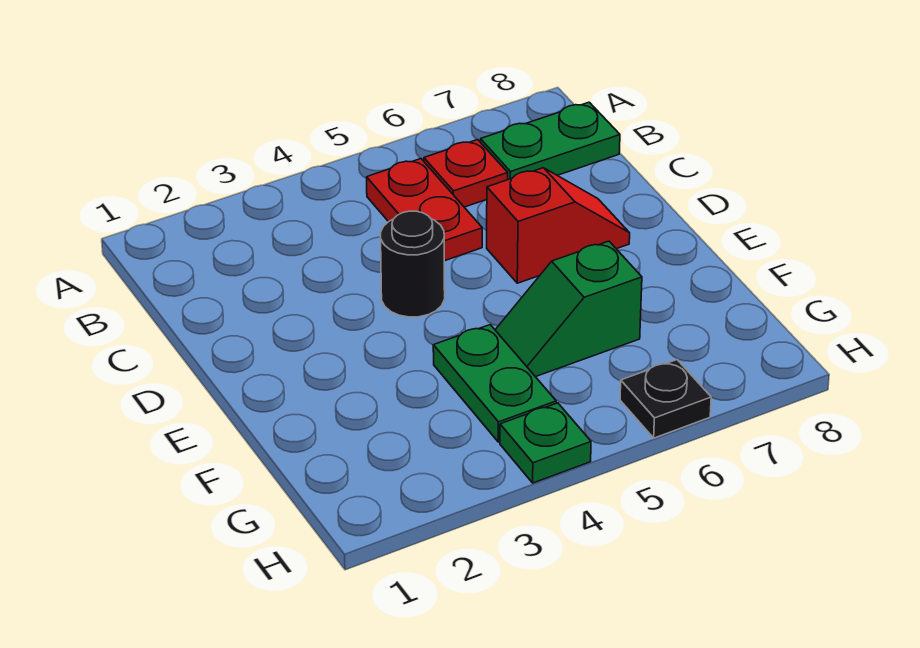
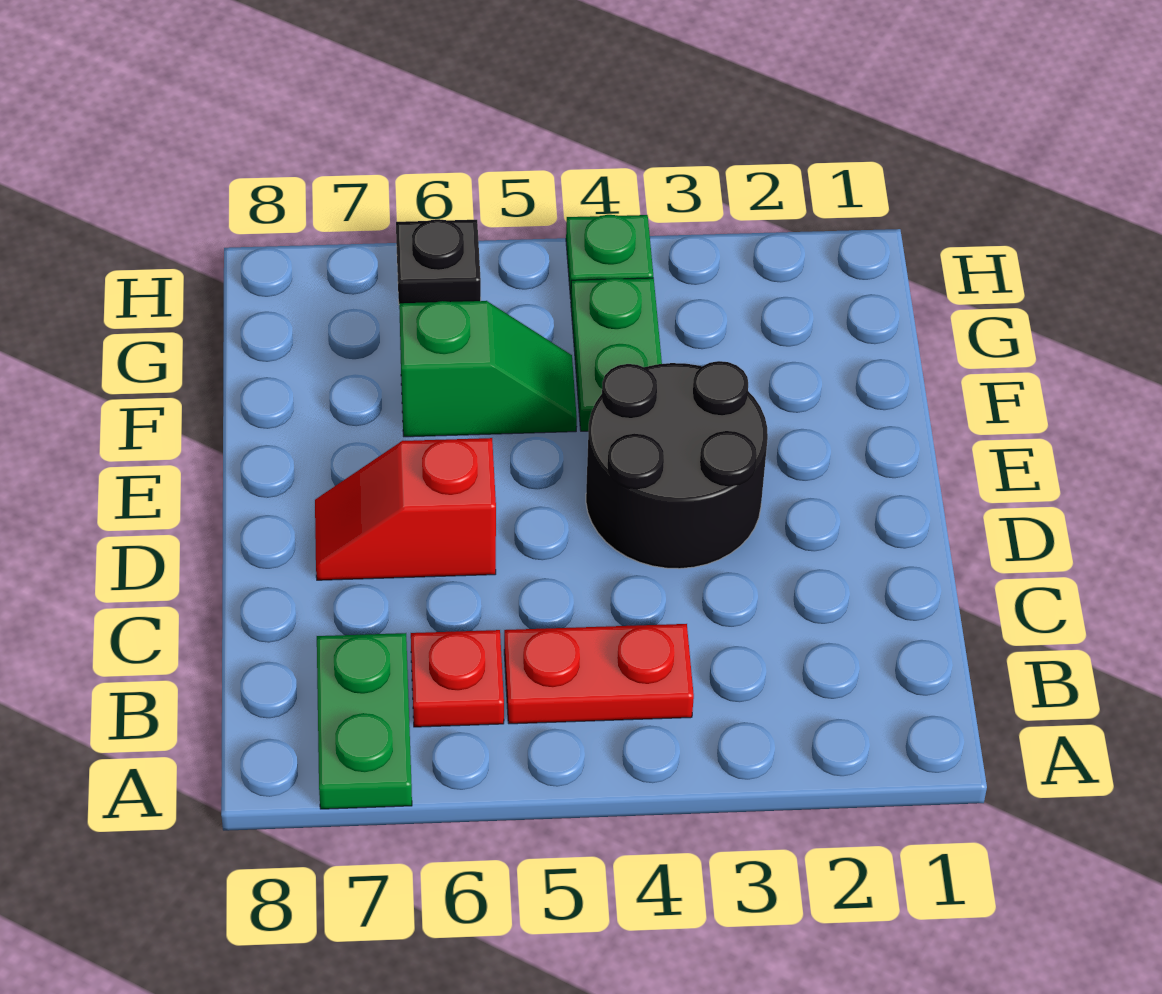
red plate B5:C5 level 1 -> red plate B4:B5 level 1
green plate B7:B8 level 1 -> green plate A7:B7 level 1
black round brick D4 level 1 -> black round brick D3:E4 level 1

